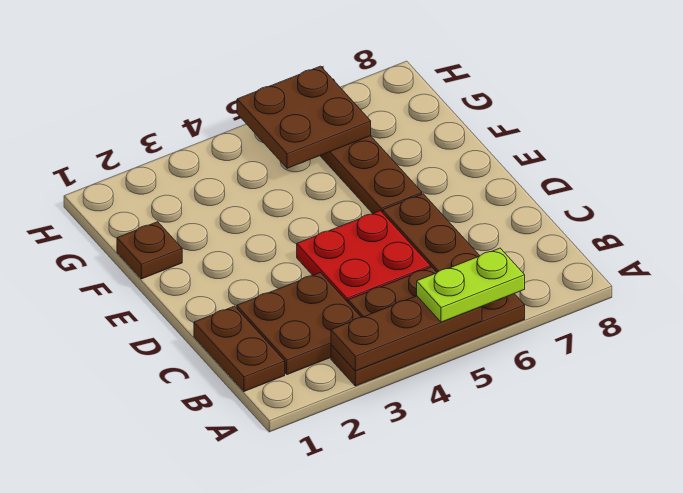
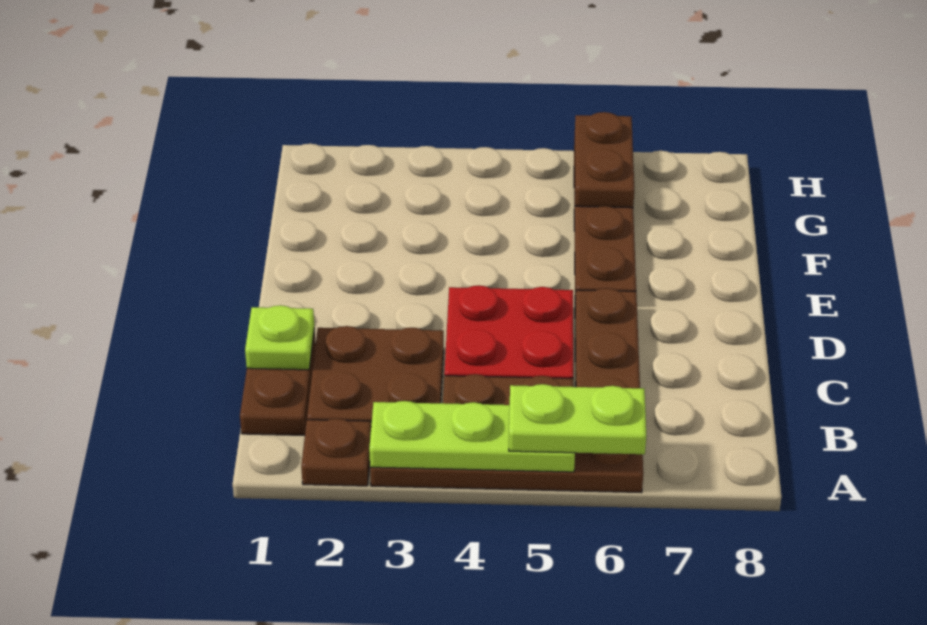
brown plate A3:A5 level 2 -> lime plate A3:A5 level 2
none -> lime plate C1 level 2
brown plate F1 level 1 -> brown plate A2 level 1
brown plate G5:H6 level 2 -> brown plate G6:H6 level 2

